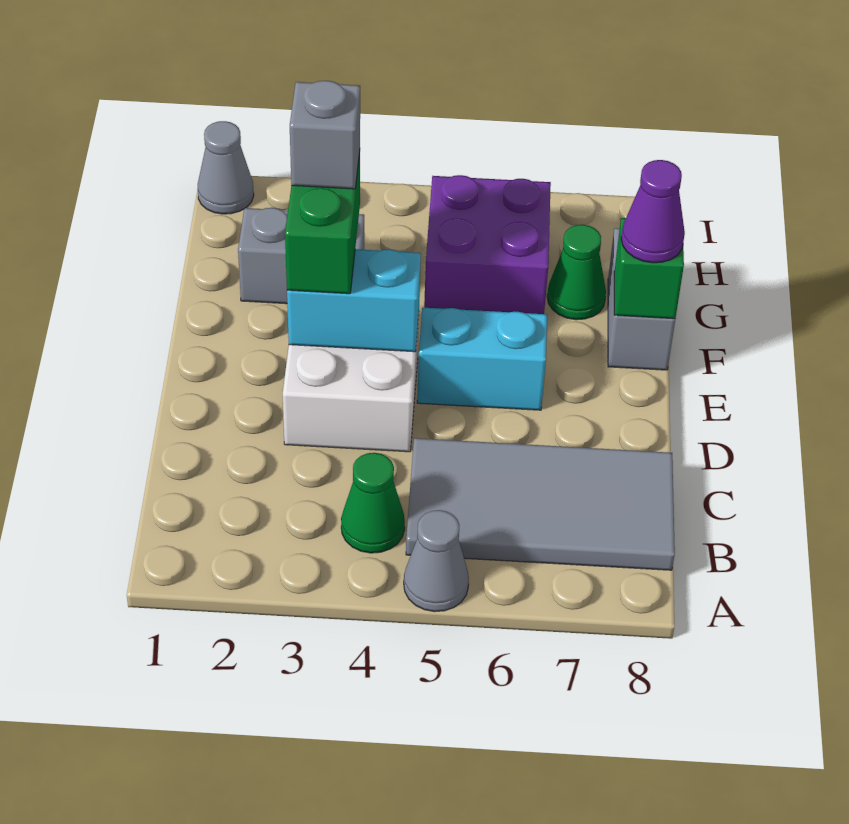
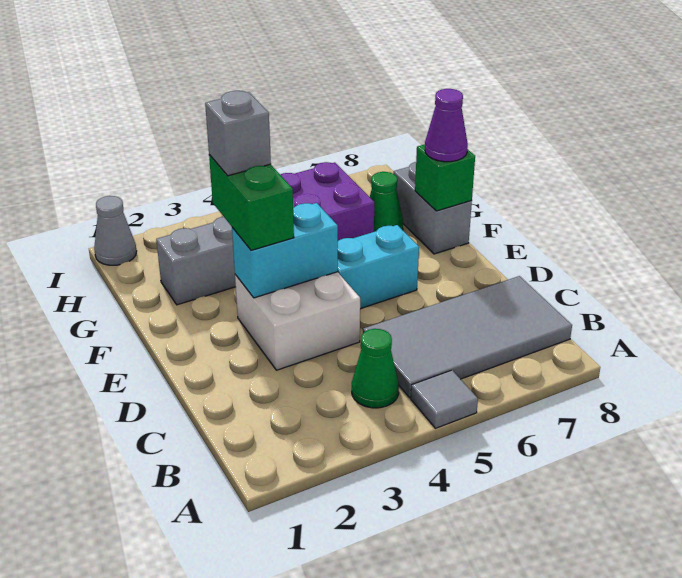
grey cone A5 level 1 -> grey tile A5 level 1

